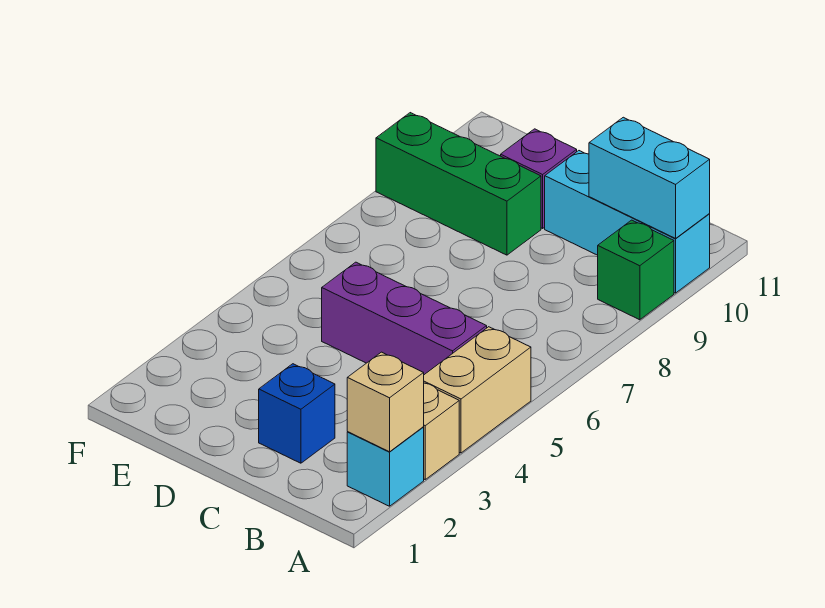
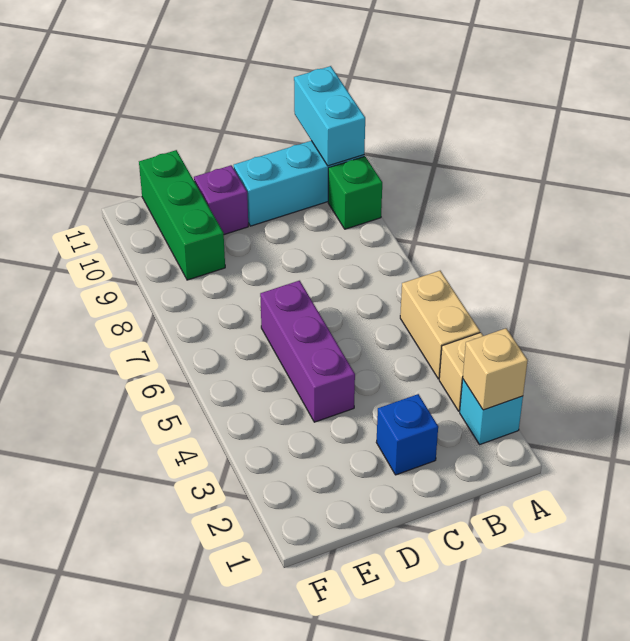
cyan brick A10:B10 level 2 -> cyan brick A10:A11 level 2
purple brick B5:D5 level 1 -> purple brick D4:D6 level 1
green brick D9:F9 level 1 -> green brick E9:E11 level 1

